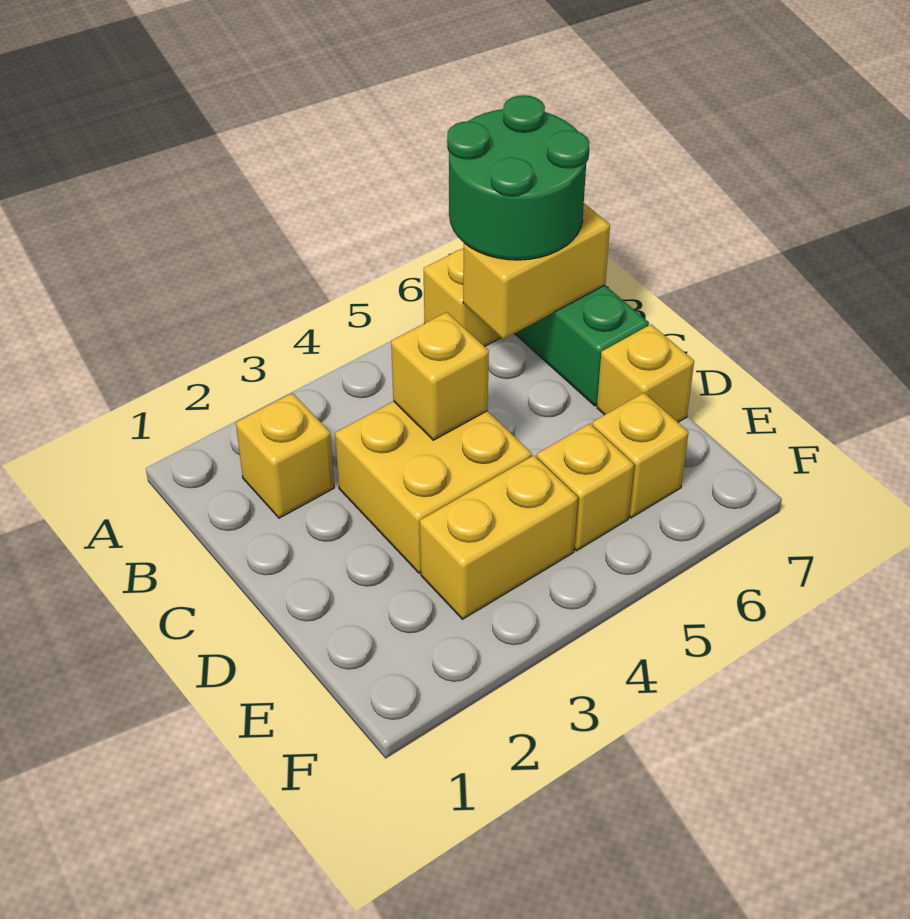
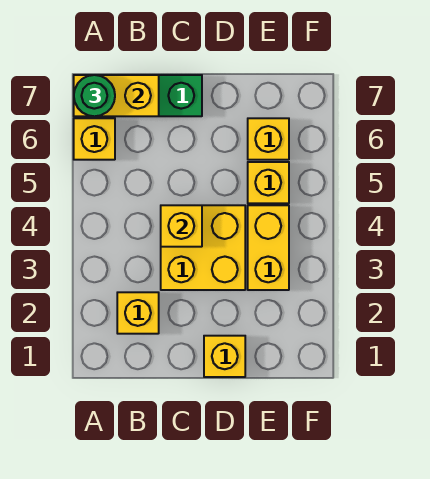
green round brick A6:B7 level 3 -> green round brick A7 level 3
yellow brick B6:B7 level 2 -> yellow brick A7:B7 level 2
yellow brick D7 level 1 -> yellow brick D1 level 1

